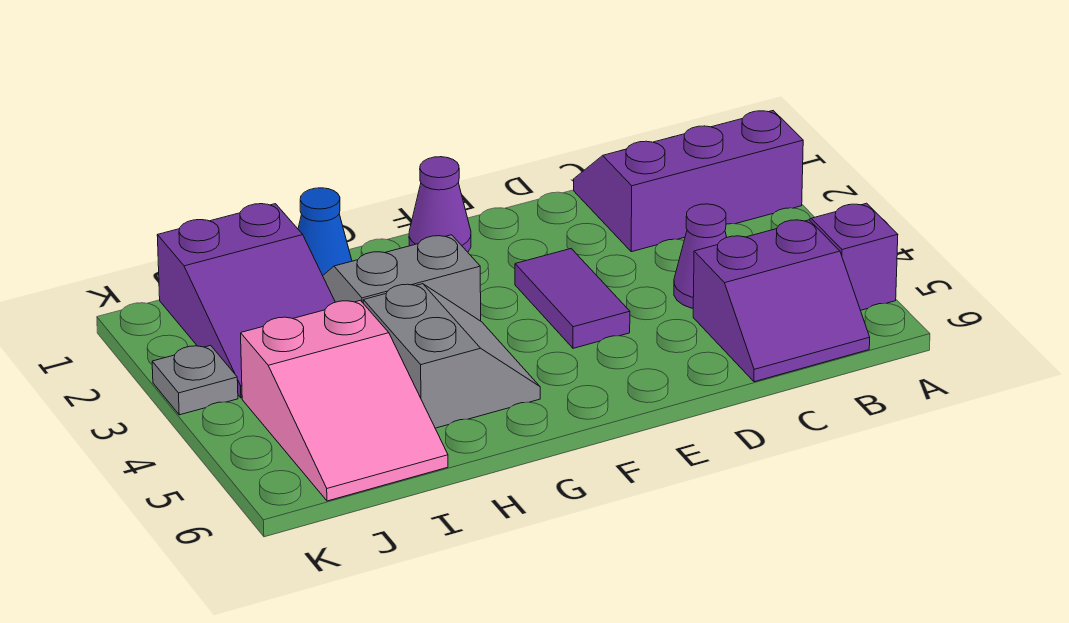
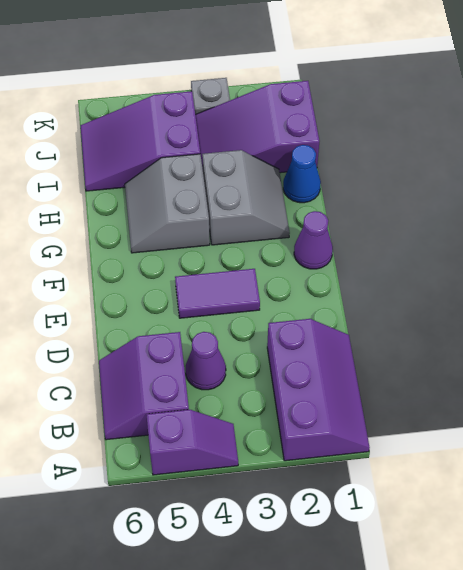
grey slope G4:H5 level 1 top H -> grey slope G4:H5 level 1 top 4
pink slope I4:J6 level 1 top 4 -> purple slope I4:J6 level 1 top 4

